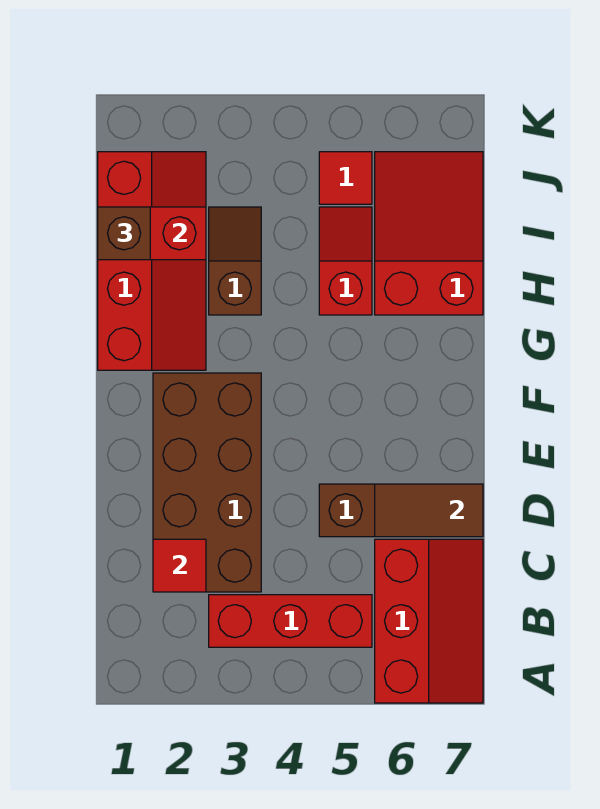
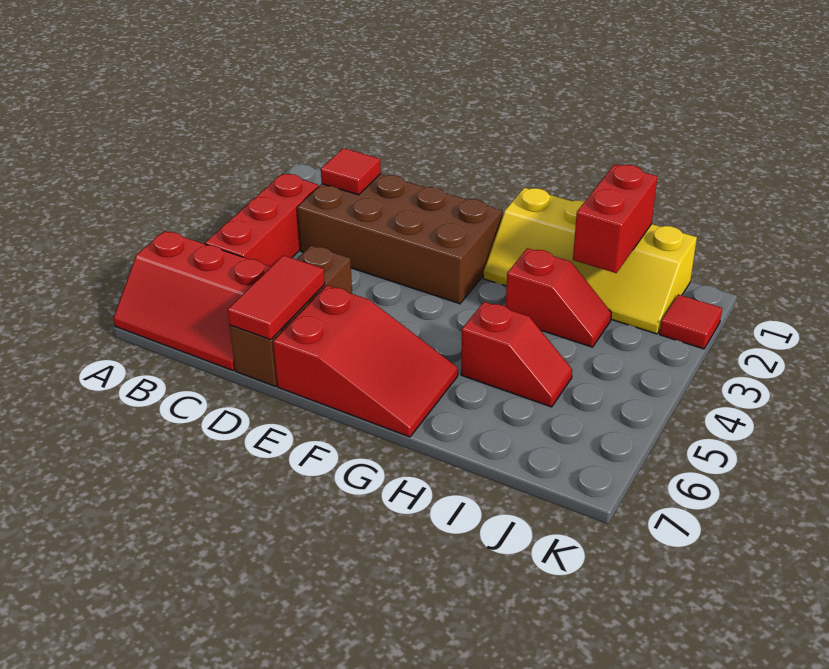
brown tile D6:D7 level 2 -> red tile D6:D7 level 2
red slope G1:J2 level 1 top 1 -> yellow slope G1:J2 level 1 top 1
brown slope H3:I3 level 1 top H -> red slope H3:I3 level 1 top H
red slope H6:J7 level 1 top H -> red slope E6:G7 level 1 top E
brown brick I1 level 3 -> none
red tile J5 level 1 -> red tile K2 level 1

